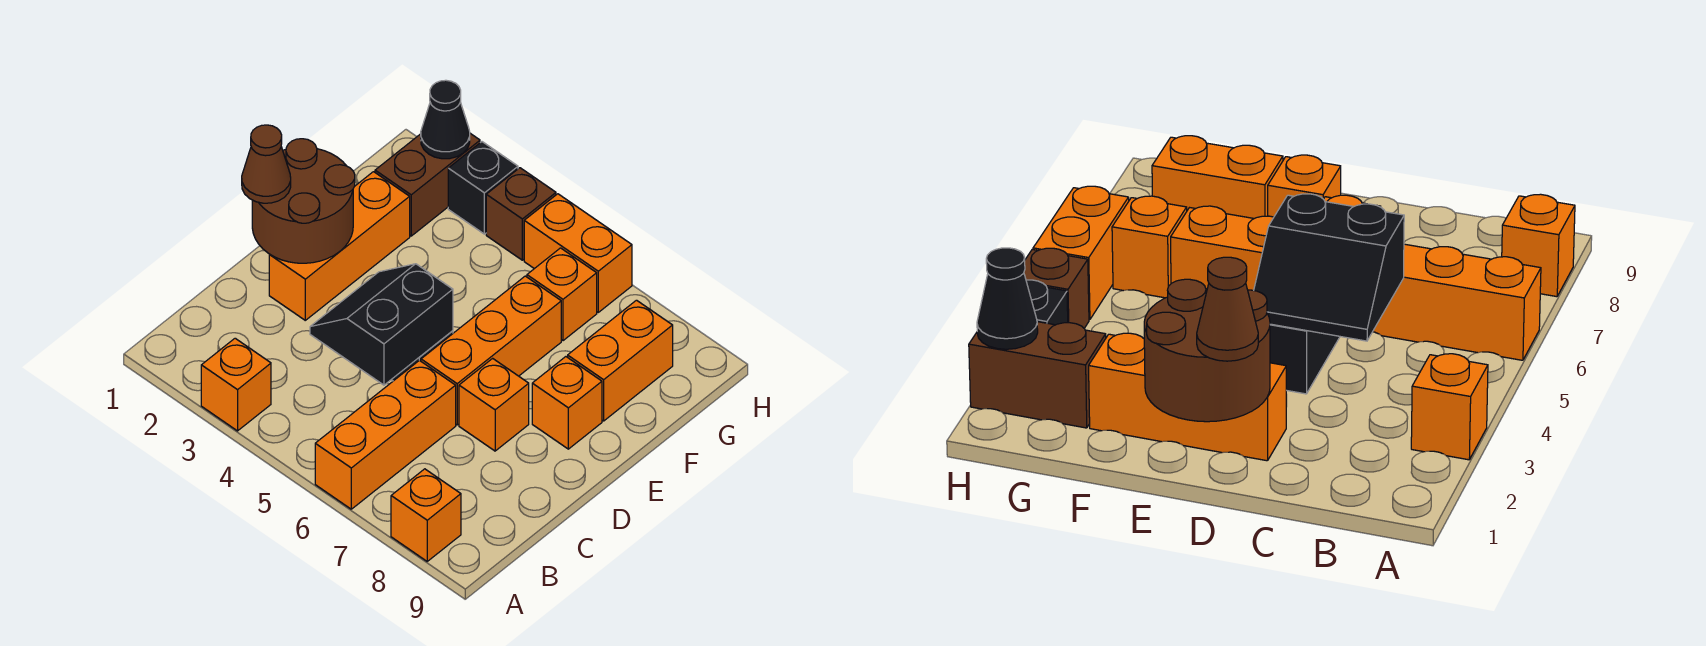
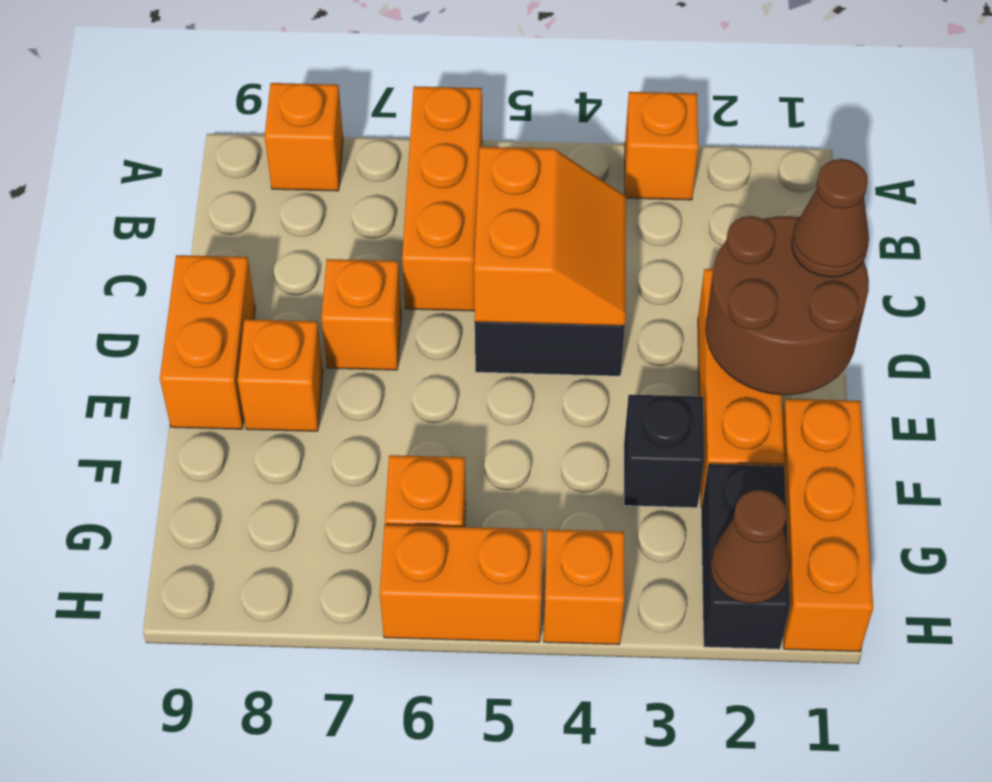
black slope C4:D5 level 2 top 5 -> orange slope C4:D5 level 2 top 5
orange brick D6:F6 level 1 -> orange brick F1:H1 level 1
orange brick F8:G8 level 1 -> orange brick D9:E9 level 1
brown brick G2:H2 level 1 -> black brick G2:H2 level 1
black cone H2 level 2 -> brown cone H2 level 2
black brick H3 level 1 -> black brick F3 level 1
brown brick H4 level 1 -> orange brick H4 level 1

